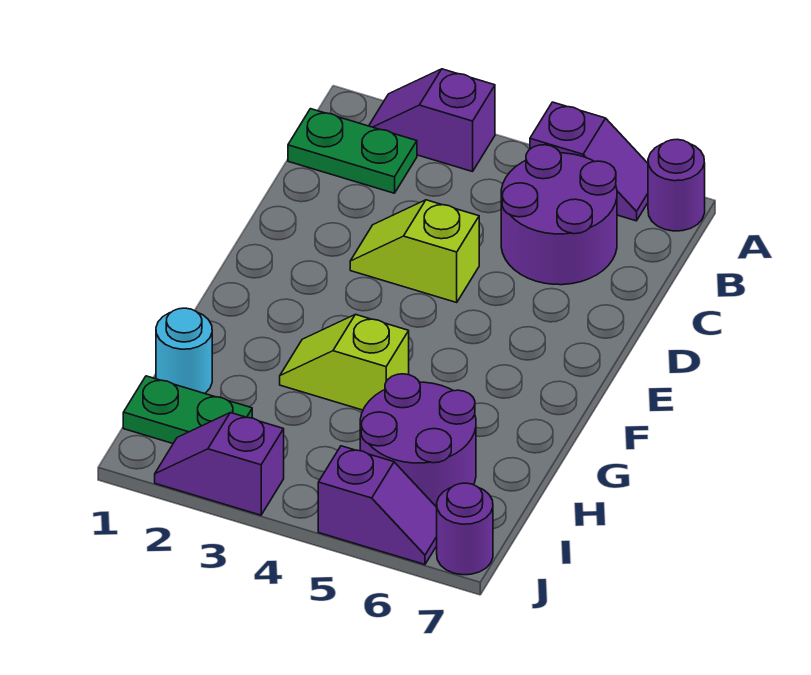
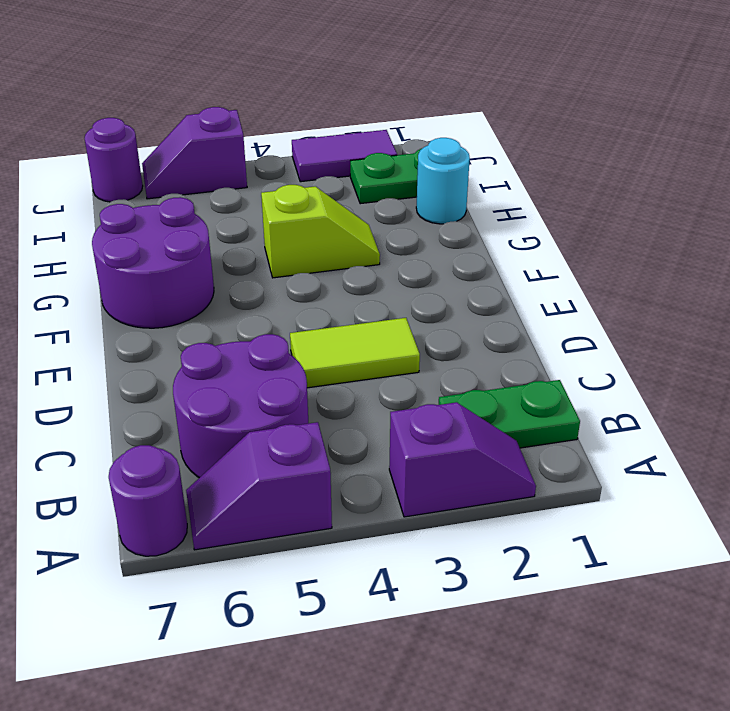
lime slope D3:D4 level 1 top 4 -> lime tile D3:D4 level 1
purple round brick H5:I6 level 1 -> purple round brick F6:G7 level 1
purple slope J2:J3 level 1 top 3 -> purple tile J2:J3 level 1

